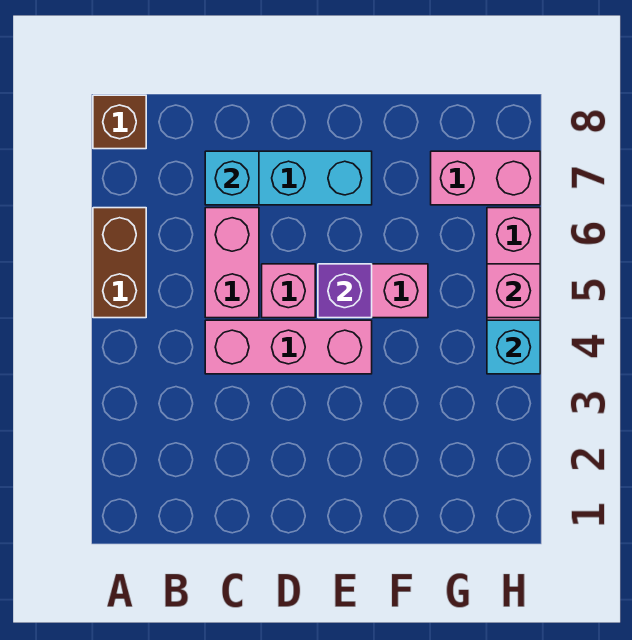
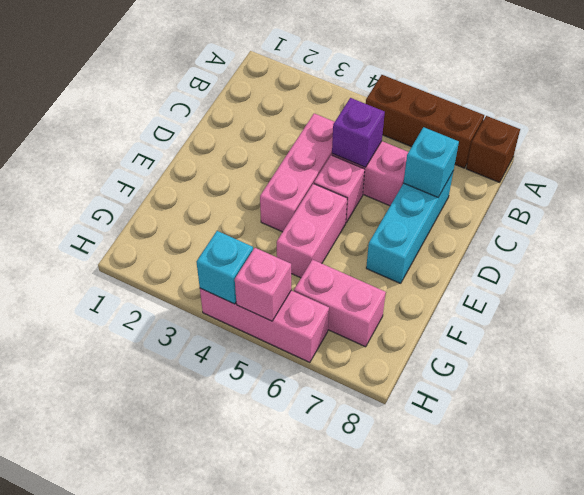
brown brick A5:A6 level 1 -> brown brick A5:A7 level 1
purple brick E5 level 2 -> purple brick C5 level 2
pink brick G7:H7 level 1 -> pink brick G6:G7 level 1

